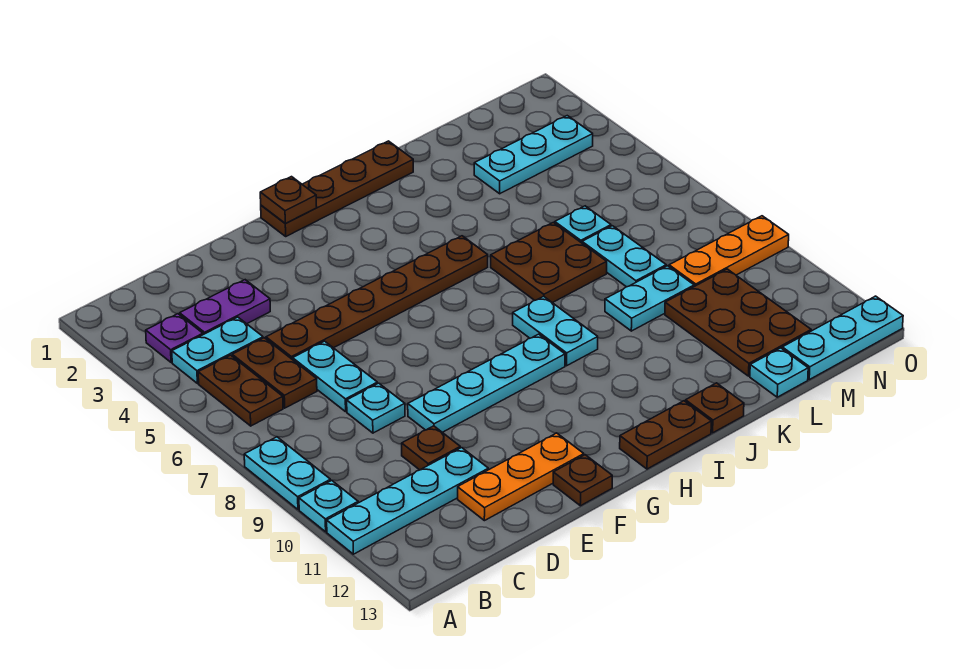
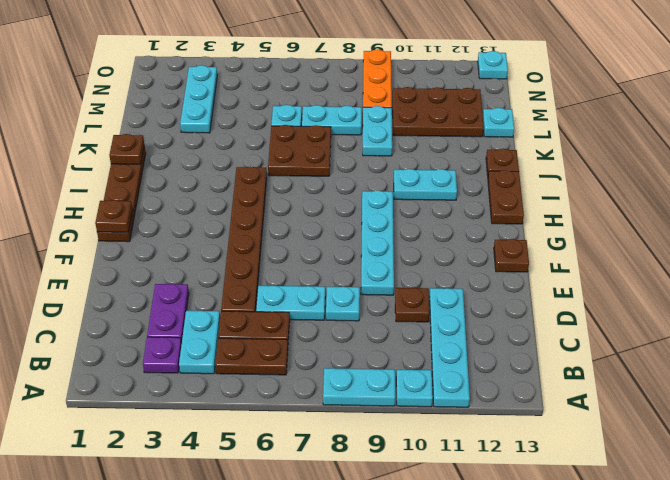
orange plate D12:F12 level 1 -> none
cyan plate I8:I9 level 1 -> cyan plate I10:I11 level 1
none -> brown plate J1 level 2
cyan plate M13:O13 level 1 -> cyan plate O13 level 1

